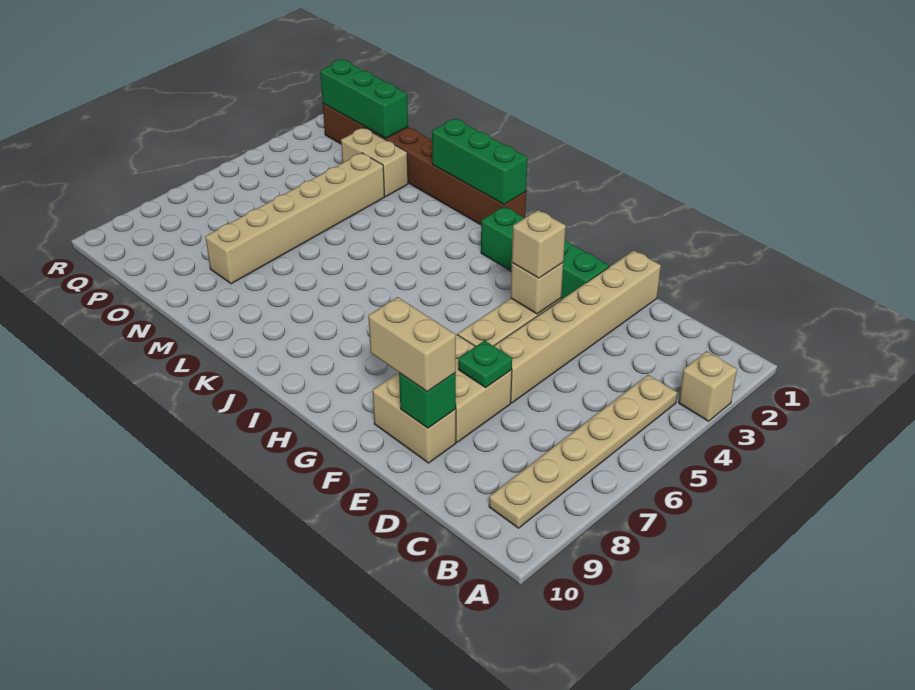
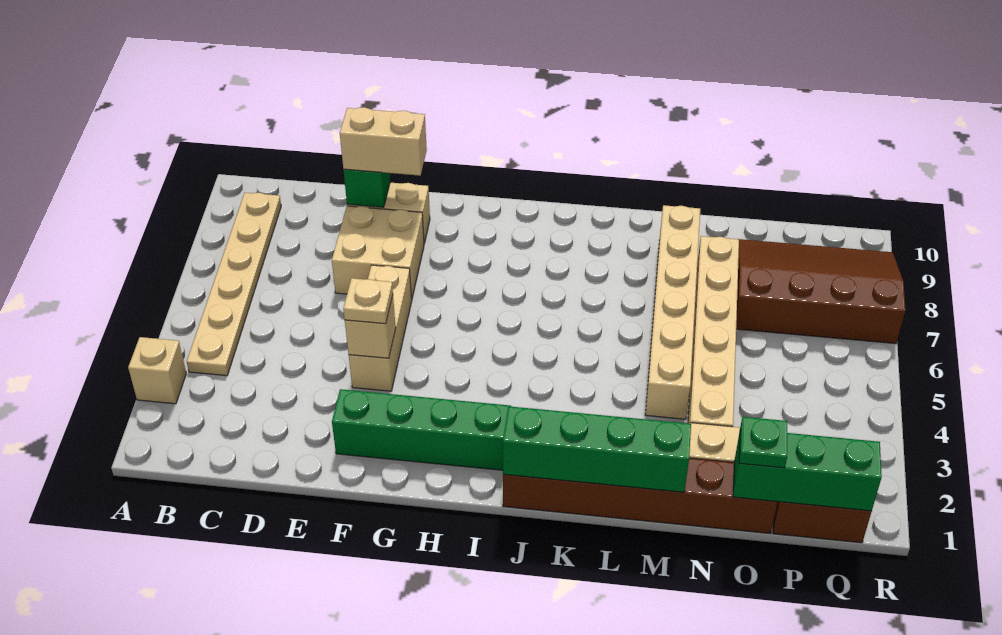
tan brick E1:E6 level 1 -> tan brick M4:M9 level 1
green plate E7 level 2 -> green plate O1 level 3
tan brick F4 level 3 -> tan plate F4 level 3
green brick J1:L1 level 2 -> green brick J1:M1 level 2
none -> brown slope O7:R9 level 1 top 7

